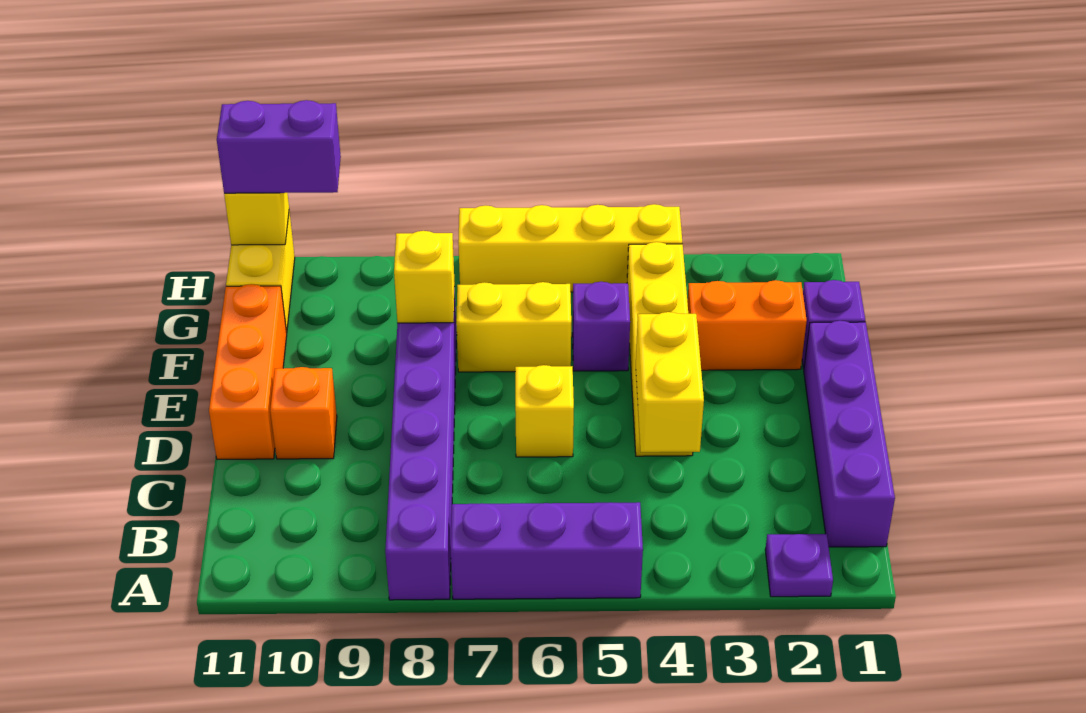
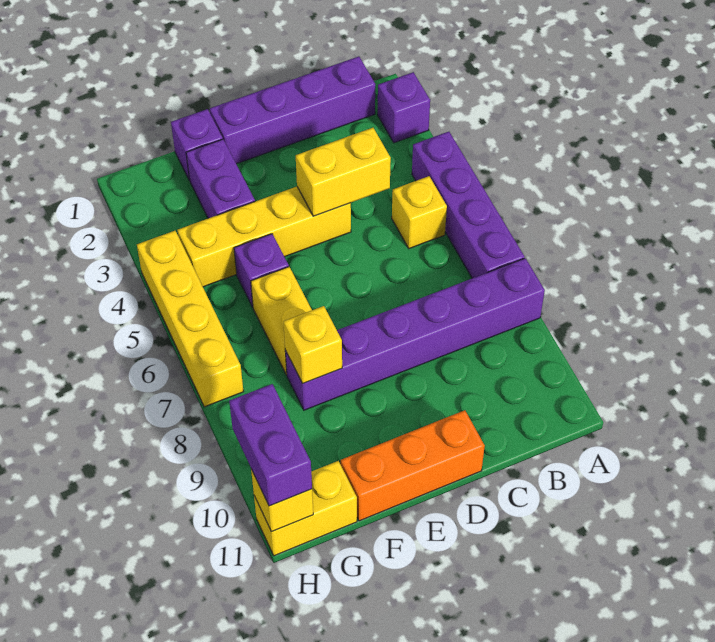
purple plate A2 level 1 -> purple brick A2 level 1
purple brick A5:A7 level 1 -> purple brick A4:A7 level 1
yellow brick D6 level 1 -> yellow brick B5 level 1
orange brick D10 level 1 -> none
orange brick F2:F3 level 1 -> purple brick F2:F3 level 1

